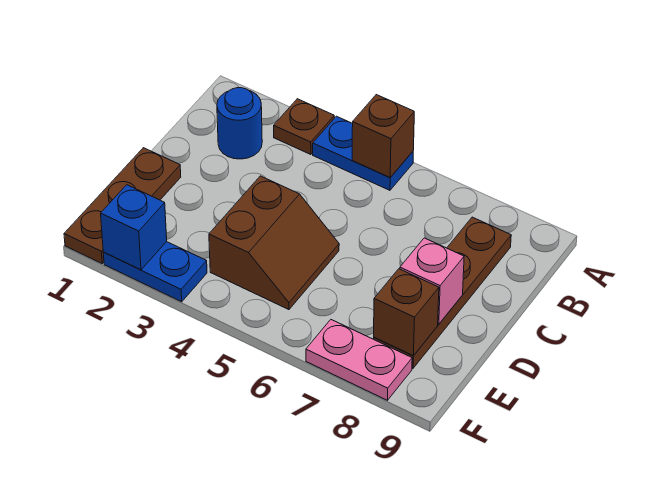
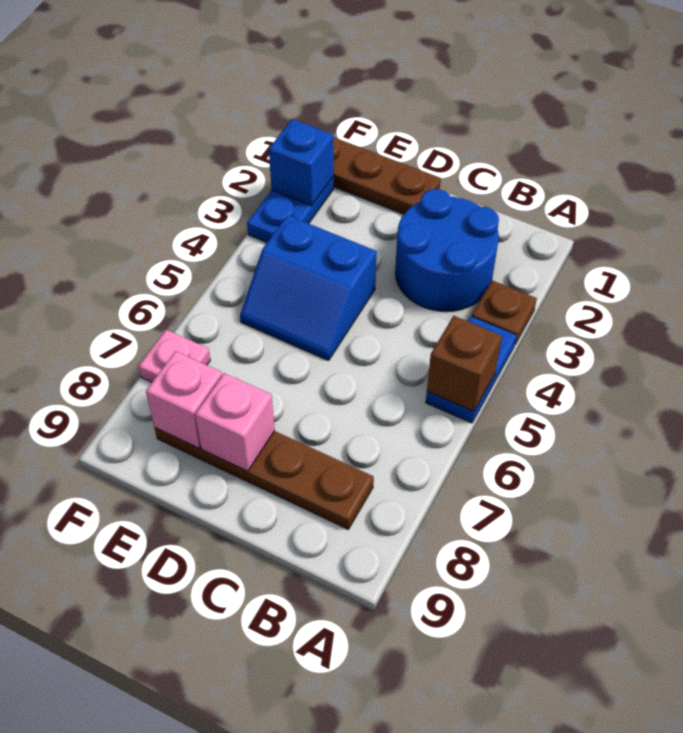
blue round brick B2 level 1 -> blue round brick B2:C3 level 1
brown slope D4:E5 level 1 top 4 -> blue slope D4:E5 level 1 top 4
brown brick E8 level 2 -> pink brick E8 level 2
pink plate F7:F8 level 1 -> pink plate F7 level 1

